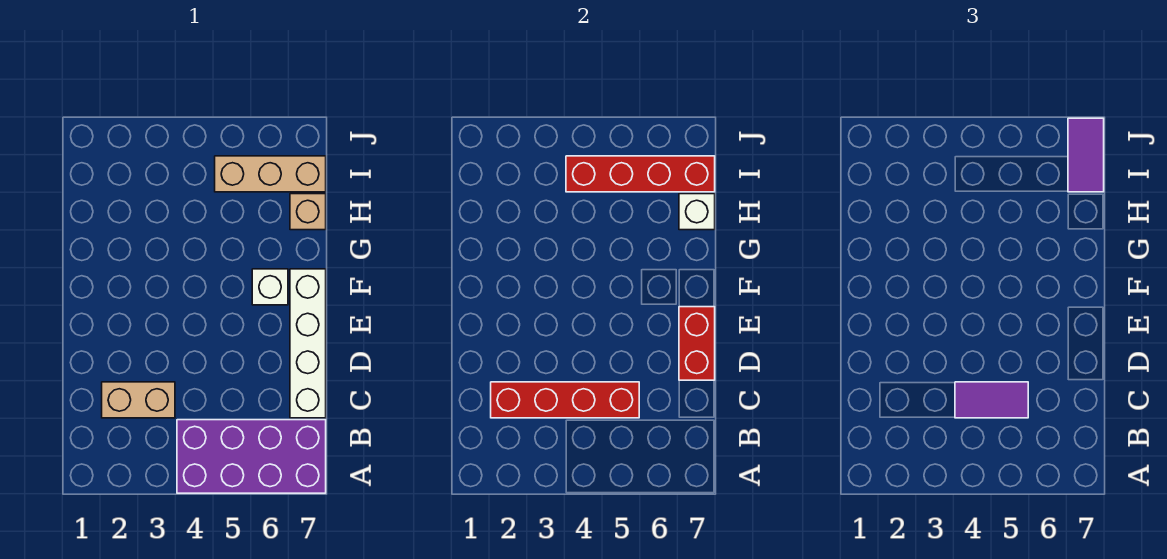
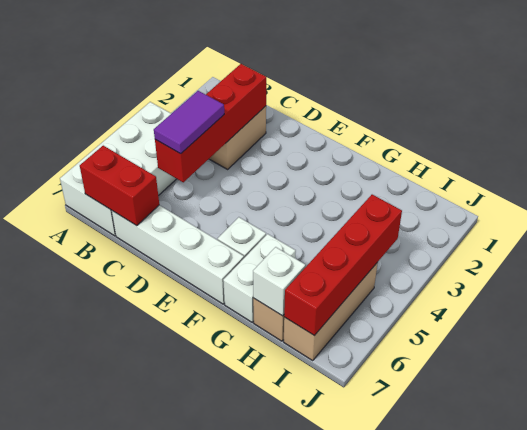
purple brick A4:B7 level 1 -> white brick A4:B7 level 1
red brick D7:E7 level 2 -> red brick B7:C7 level 2
none -> white brick G6:G7 level 1
purple tile I7:J7 level 3 -> none

